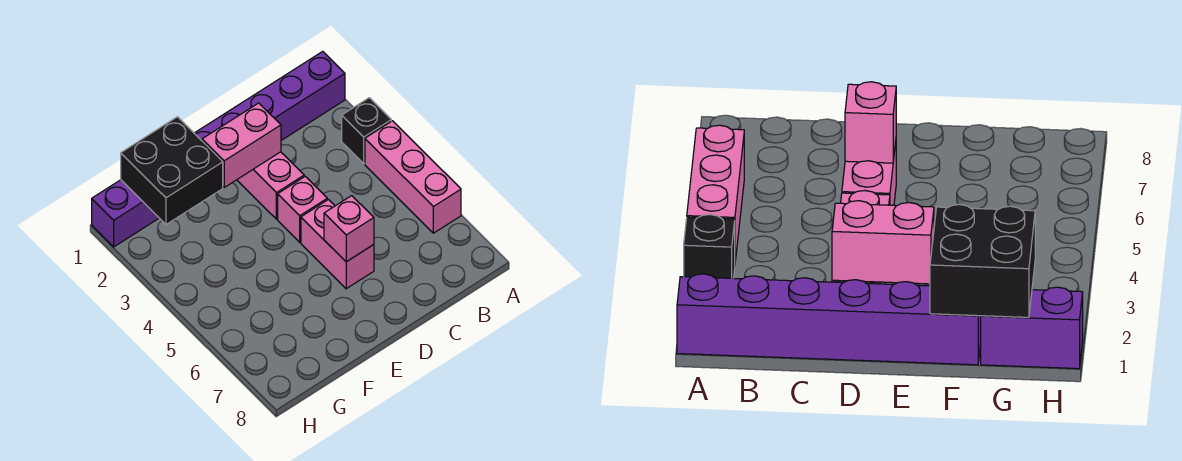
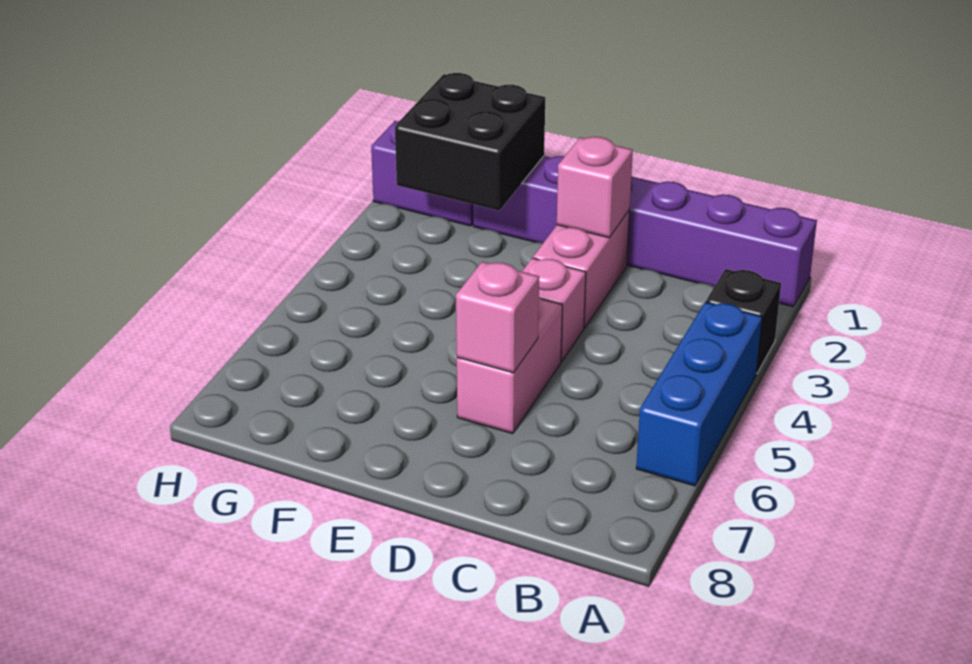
pink brick A4:A6 level 1 -> blue brick A4:A6 level 1
pink brick D2:E2 level 2 -> pink brick D2 level 2

